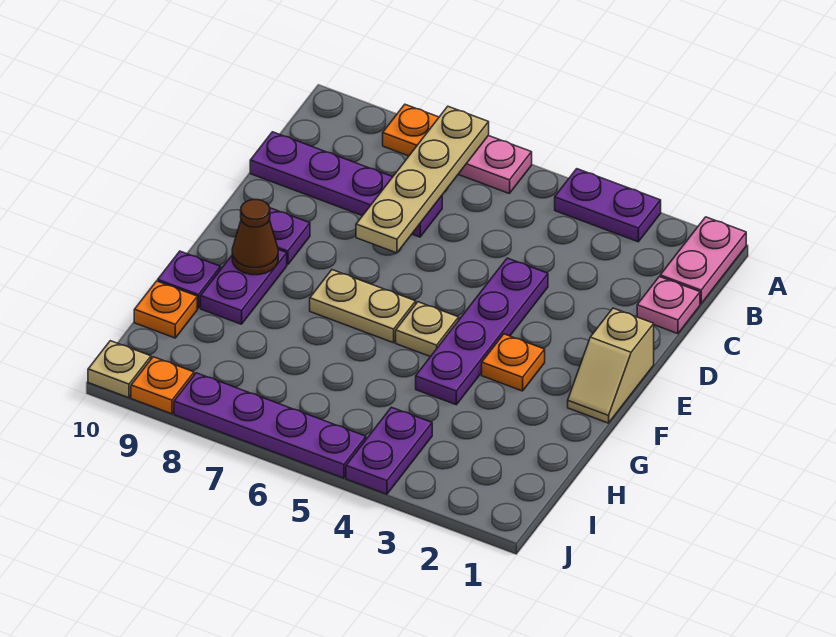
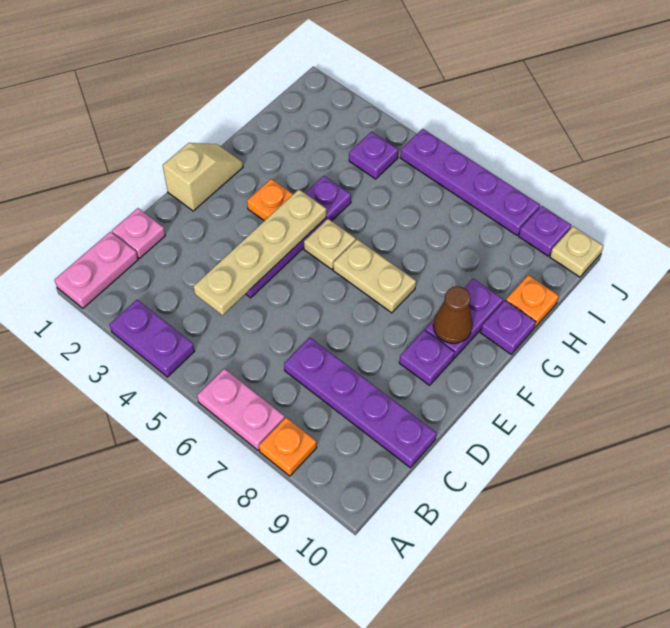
tan plate A7:D7 level 2 -> tan plate C4:F4 level 2
purple plate I4:J4 level 1 -> purple plate I4 level 1
orange plate J9 level 1 -> purple plate J9 level 1

